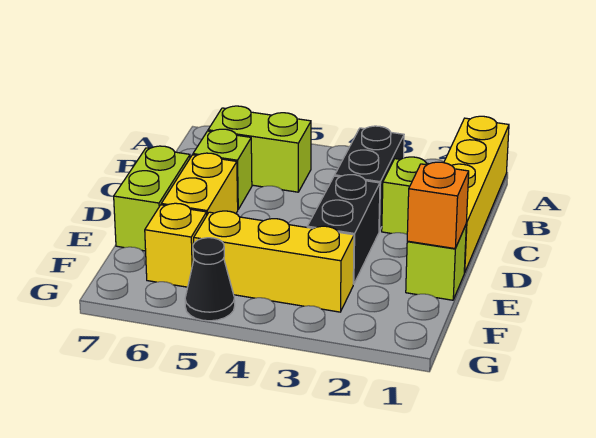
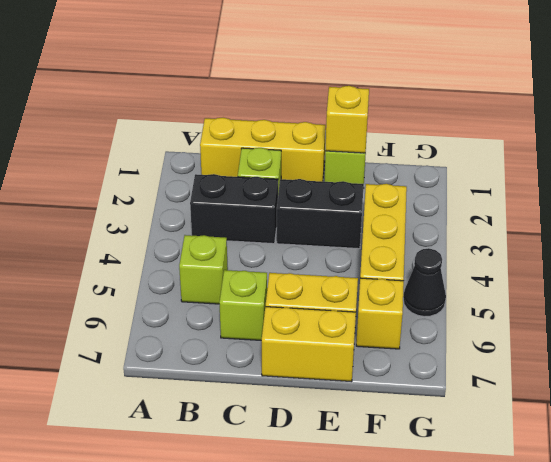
yellow brick A1:D1 level 1 -> yellow brick B1:D1 level 1
lime brick B5:B6 level 1 -> lime brick B5 level 1
lime brick D7:E7 level 1 -> yellow brick D7:E7 level 1
orange brick E1 level 2 -> yellow brick E1 level 2

